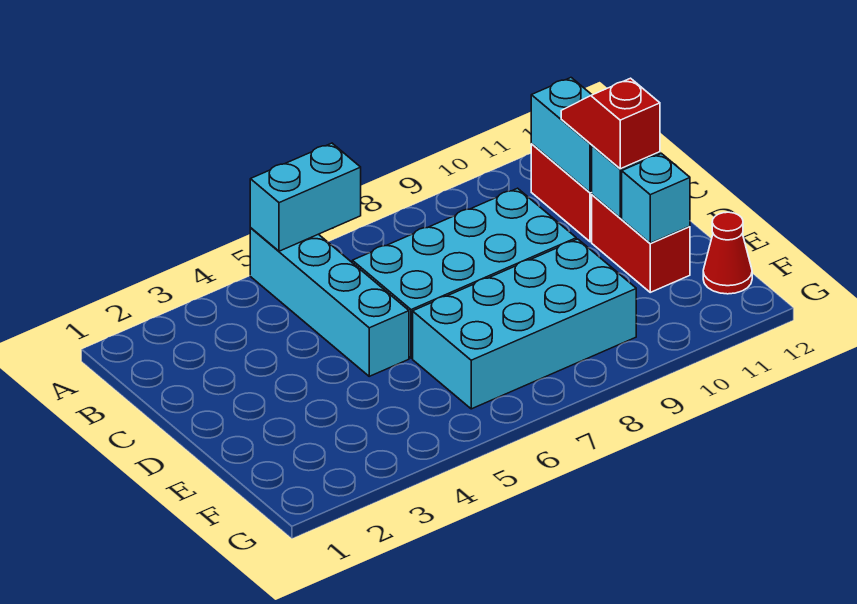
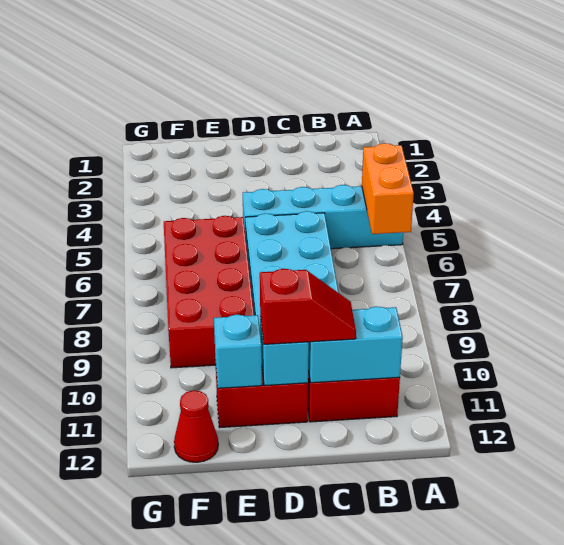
cyan brick A5:A6 level 2 -> orange brick A5:A6 level 2
cyan brick E6:F9 level 1 -> red brick E6:F9 level 1

